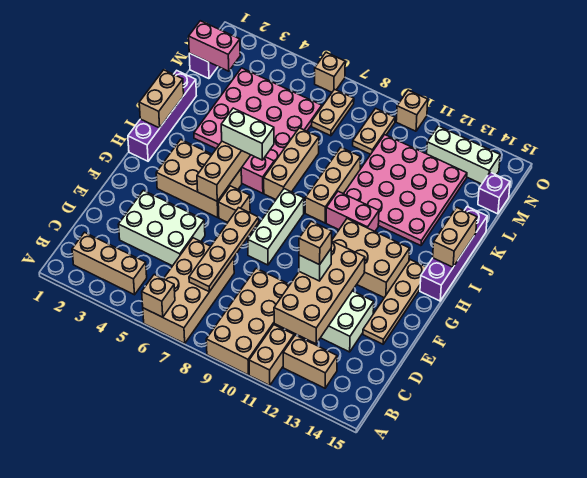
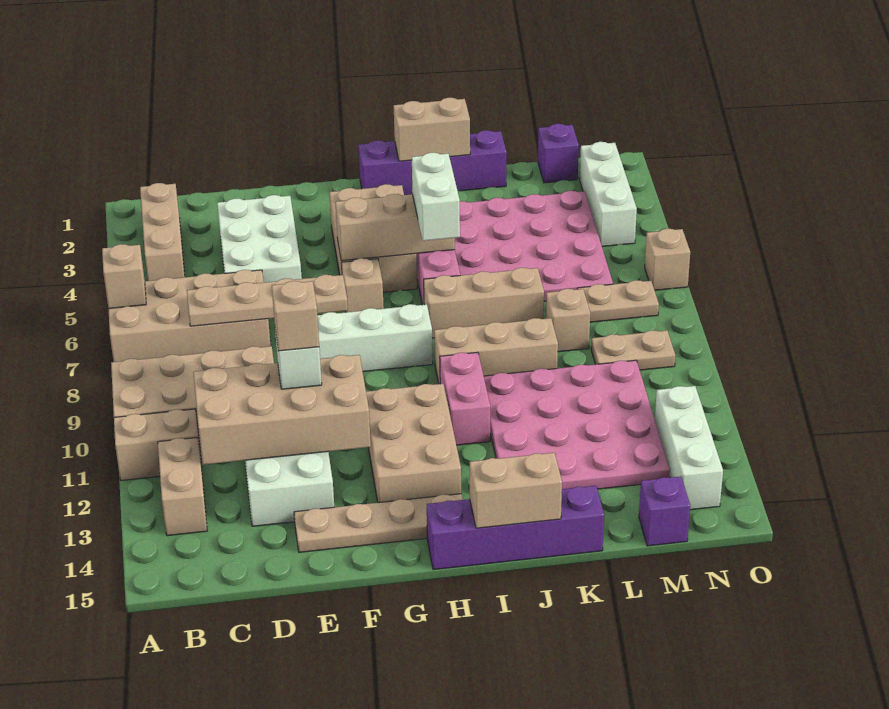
pink brick M1:M2 level 2 -> none
none -> white brick N2:N4 level 1
tan brick O10 level 1 -> tan brick L8 level 1

